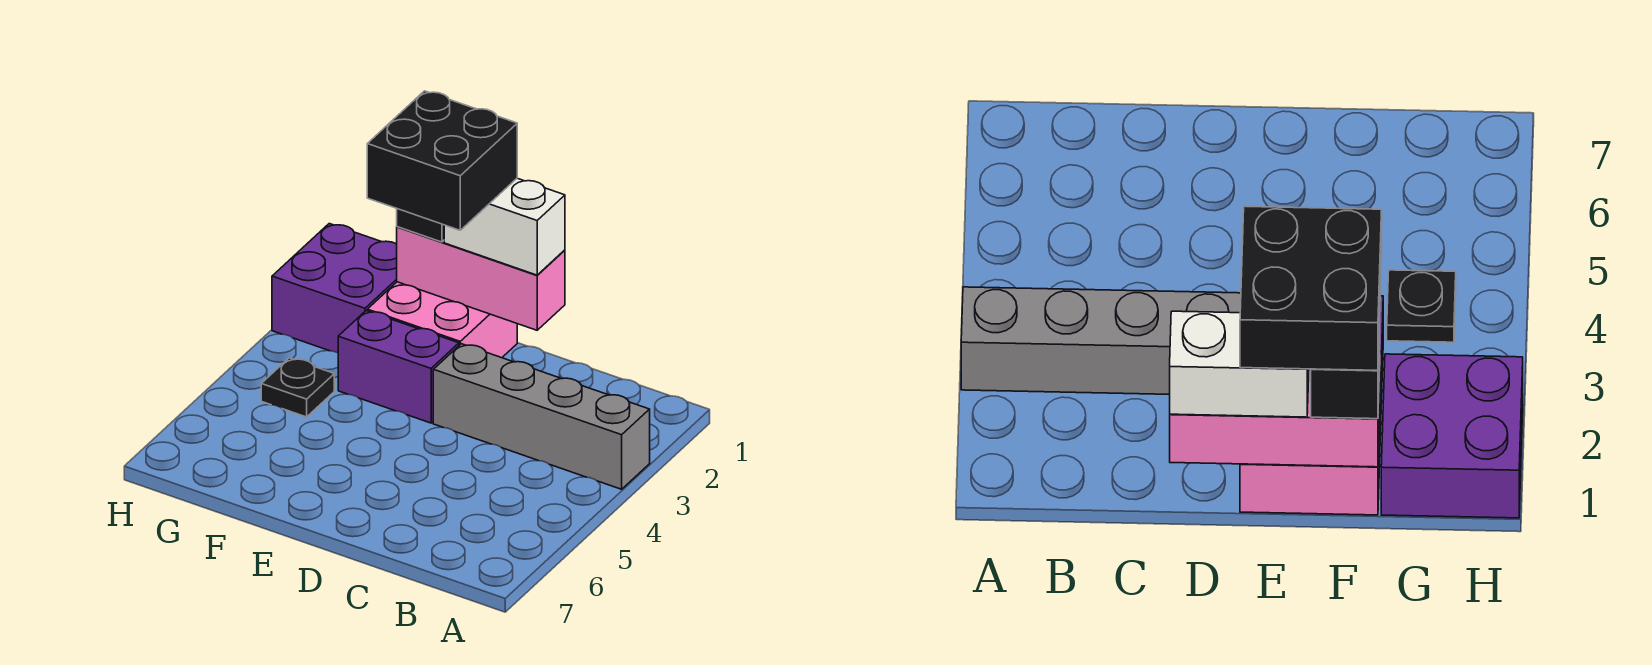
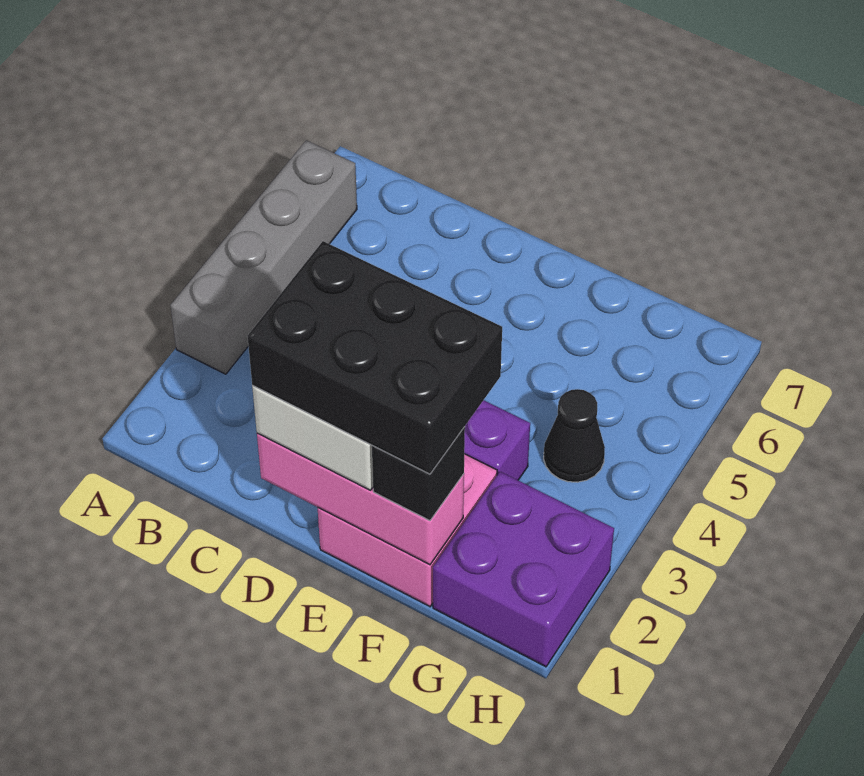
grey brick A3:D3 level 1 -> grey brick A3:A6 level 1
black brick E1:F2 level 4 -> black brick D1:F2 level 4
black plate G4 level 1 -> black cone G4 level 1

